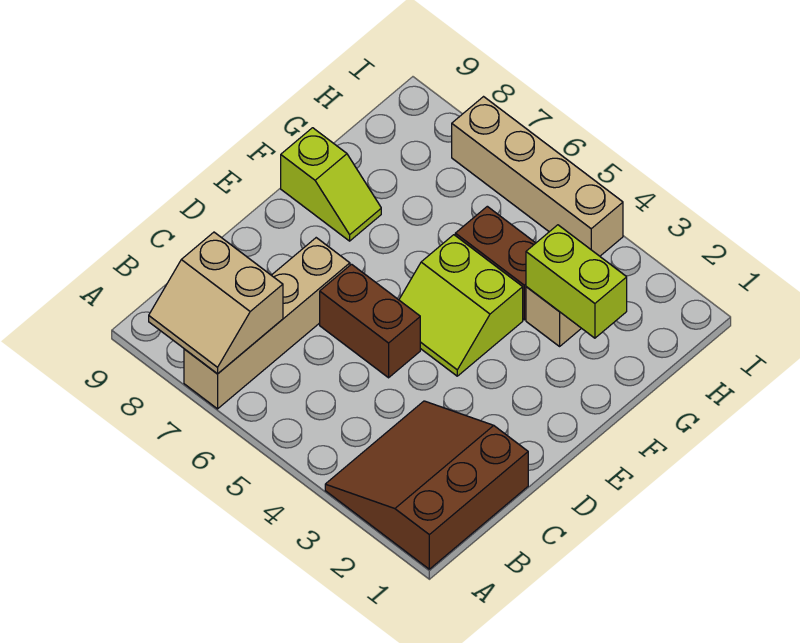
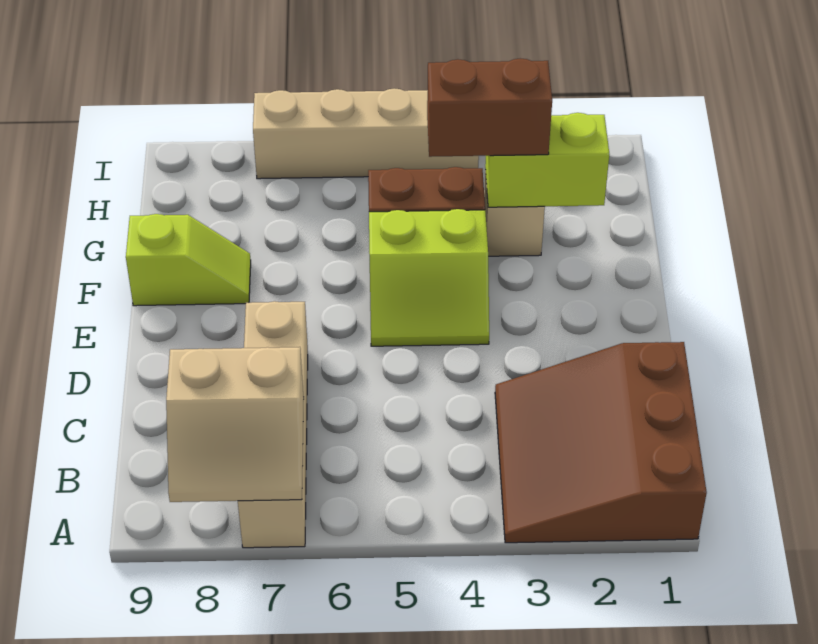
brown brick D5:D6 level 1 -> brown brick G3:G4 level 3

